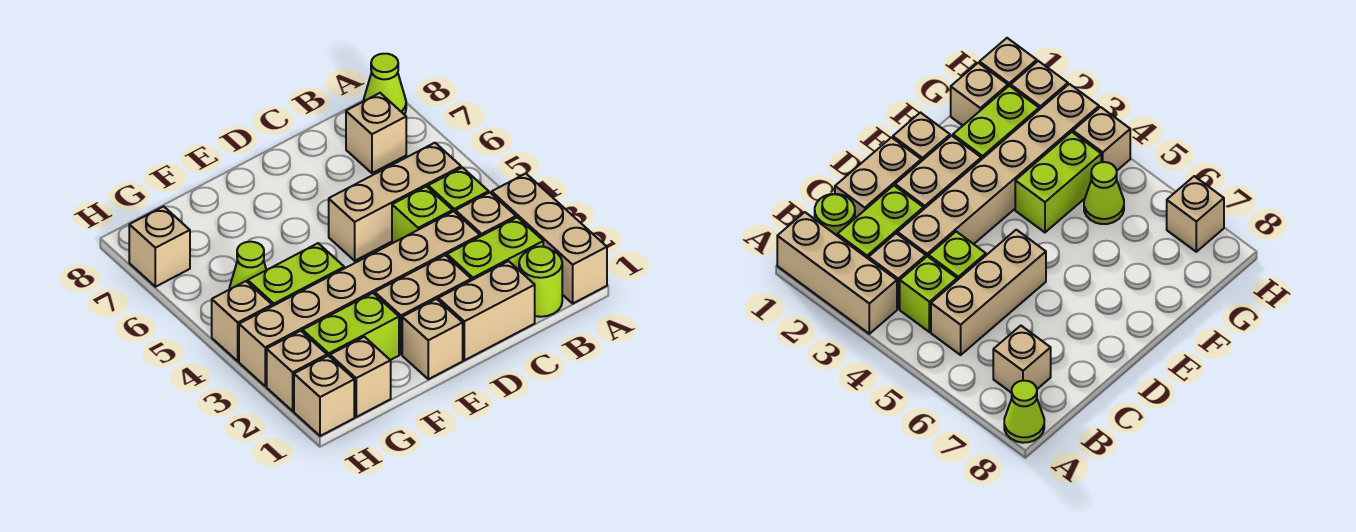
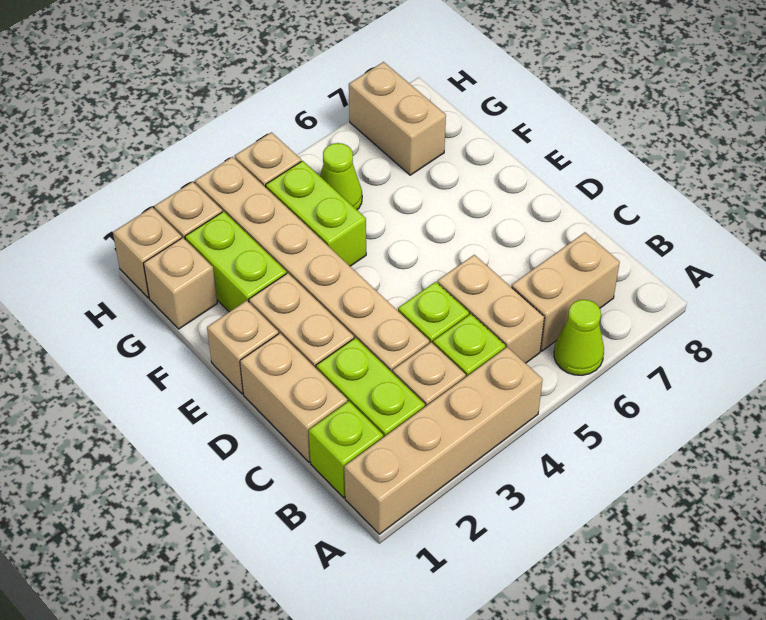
tan brick A1:A3 level 1 -> tan brick A1:A4 level 1
lime cone A8 level 1 -> lime cone A6 level 1
lime round brick B1 level 1 -> lime brick B1 level 1
tan brick B5:D5 level 1 -> tan brick B5:C5 level 1
tan brick B7 level 1 -> tan brick B6:B7 level 1
tan brick H7 level 1 -> tan brick G7:H7 level 1

